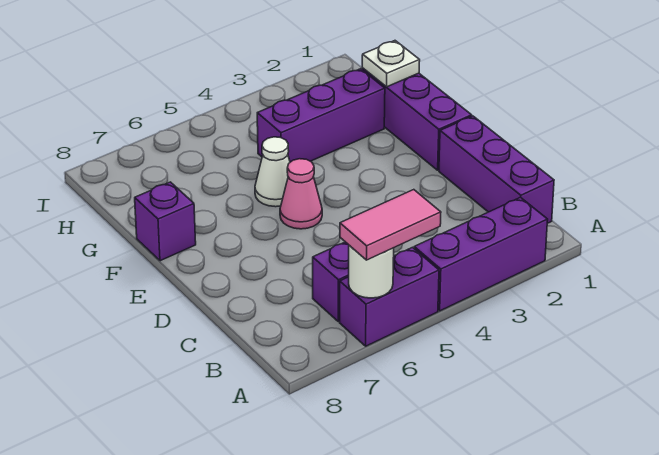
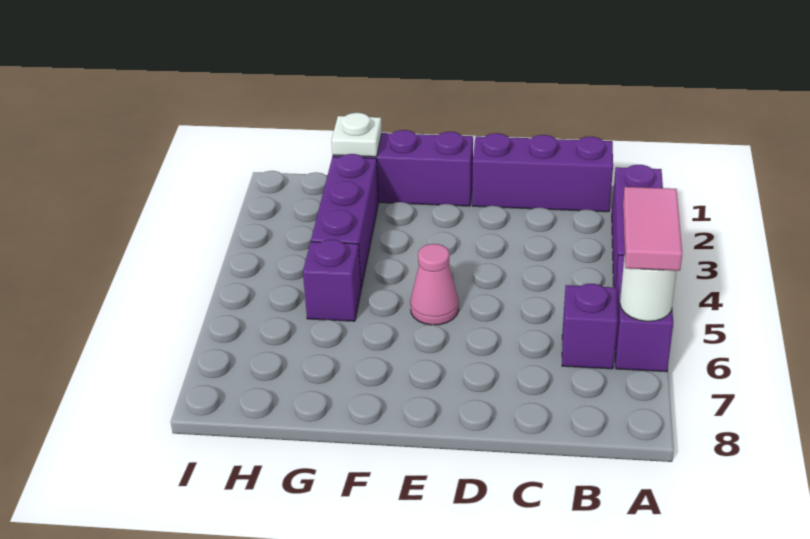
white cone F5 level 1 -> none
purple brick F8 level 1 -> purple brick G5 level 1

